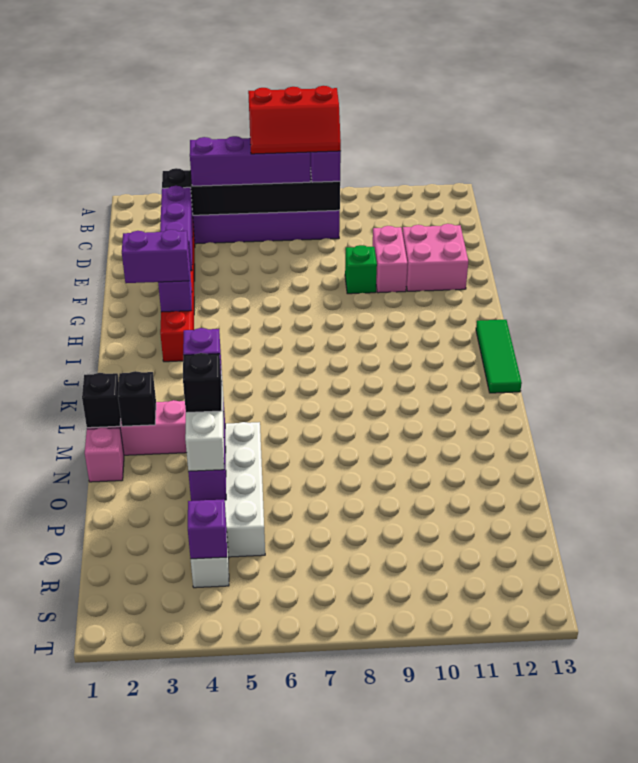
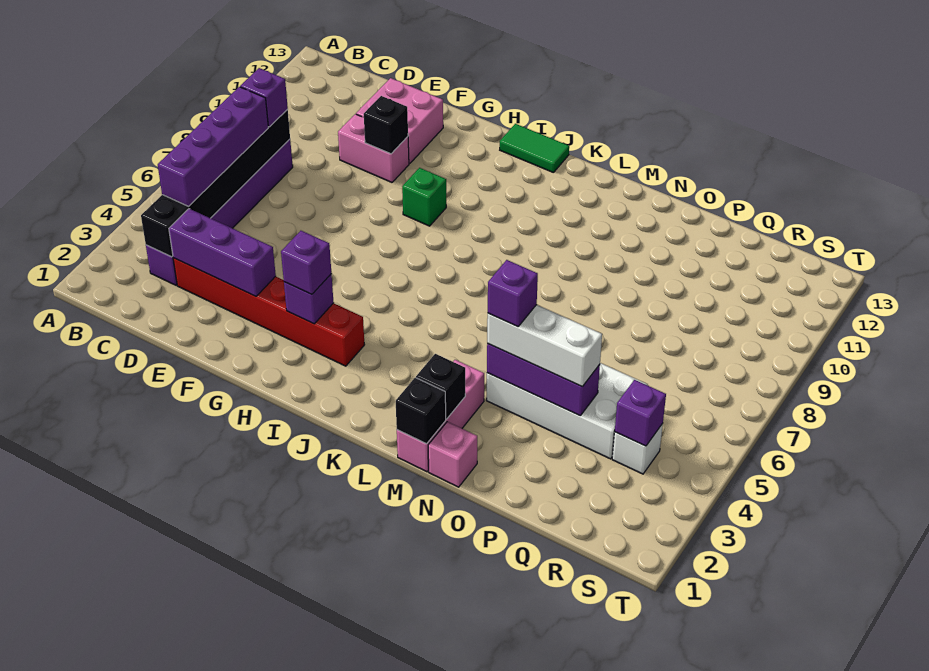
red slope B6:C8 level 4 top B -> none
green brick F9 level 1 -> green brick H9 level 1
purple brick H2:H3 level 3 -> purple brick H3 level 3
green tile I13:K13 level 1 -> green tile I13:J13 level 1
black brick O4 level 4 -> black brick F10 level 2

